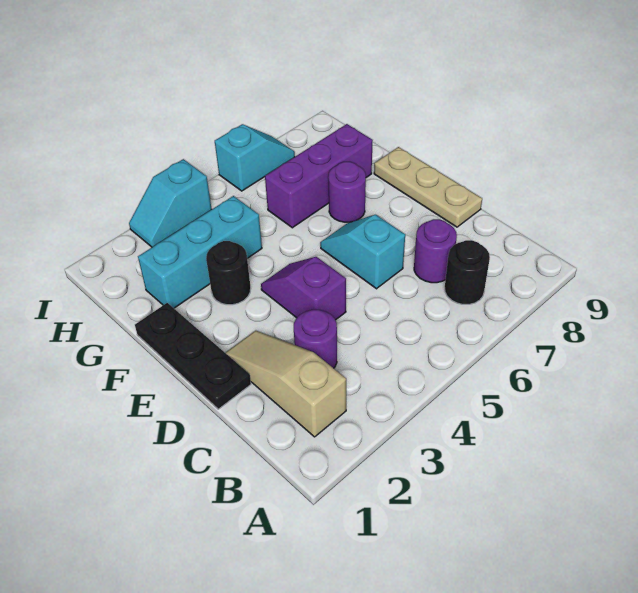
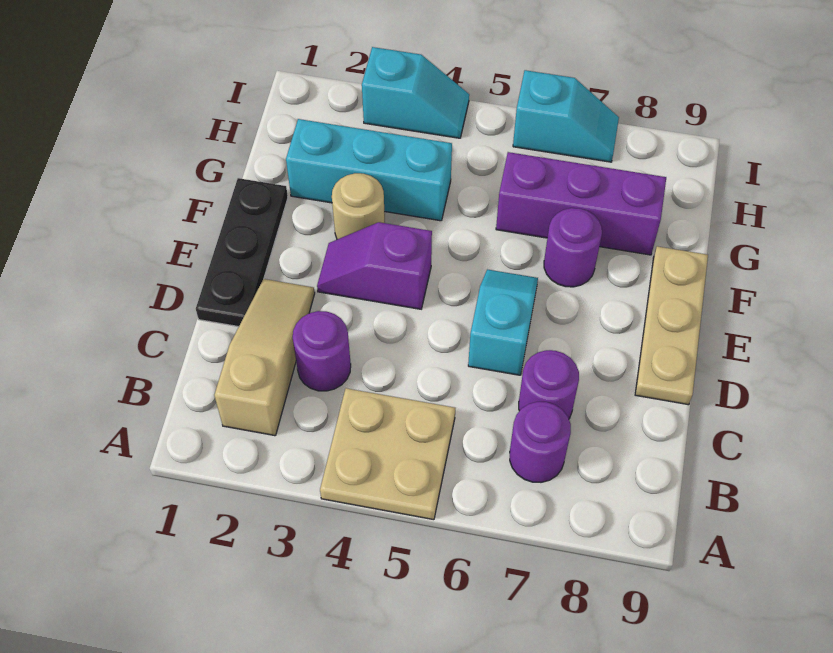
none -> tan plate A4:B5 level 1
black round brick B7 level 1 -> purple round brick B7 level 1
purple slope D4:E4 level 1 top D -> purple slope E3:E4 level 1 top 4
black round brick F3 level 1 -> tan round brick F3 level 1
cyan slope I3:I4 level 1 top 4 -> cyan slope I3:I4 level 1 top 3

